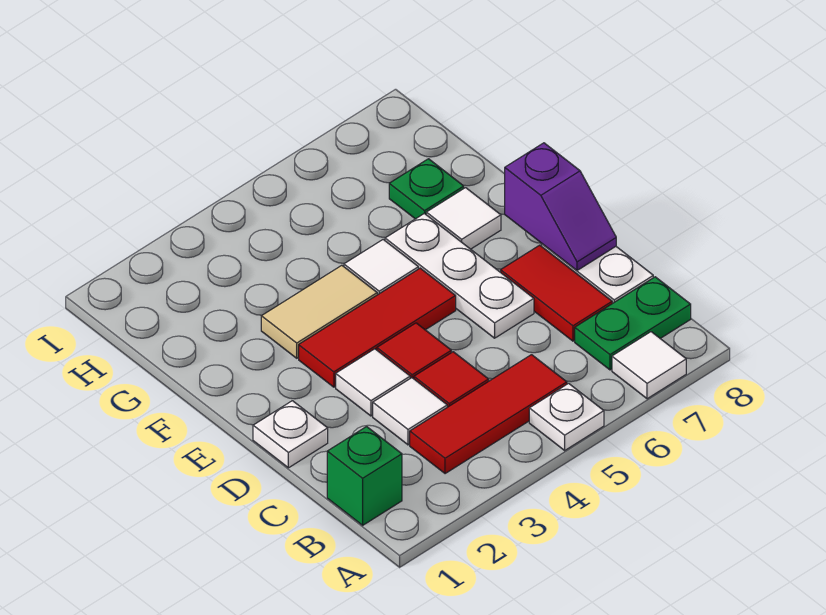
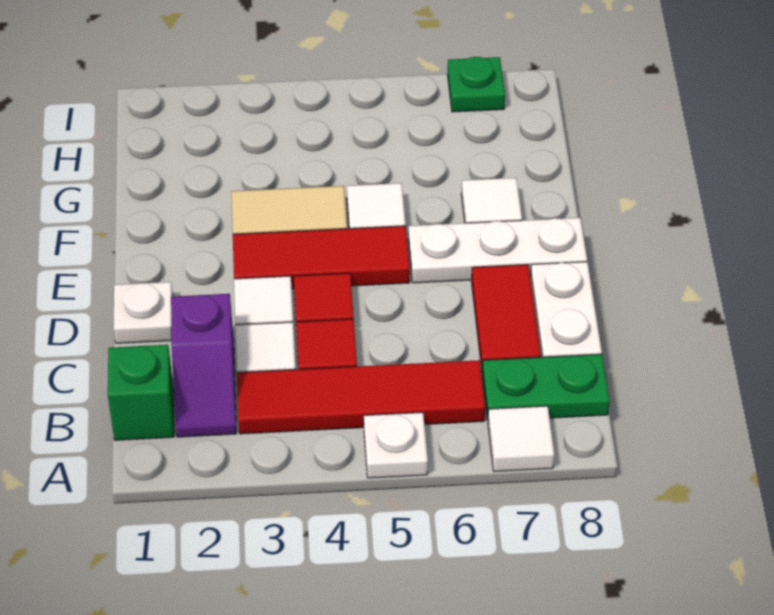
red tile B3:B5 level 1 -> red tile B3:B6 level 1
white plate D6:F6 level 1 -> white plate E6:E8 level 1
purple slope D8:E8 level 2 top E -> purple slope B2:C2 level 1 top C
green plate G7 level 1 -> green plate I7 level 1

